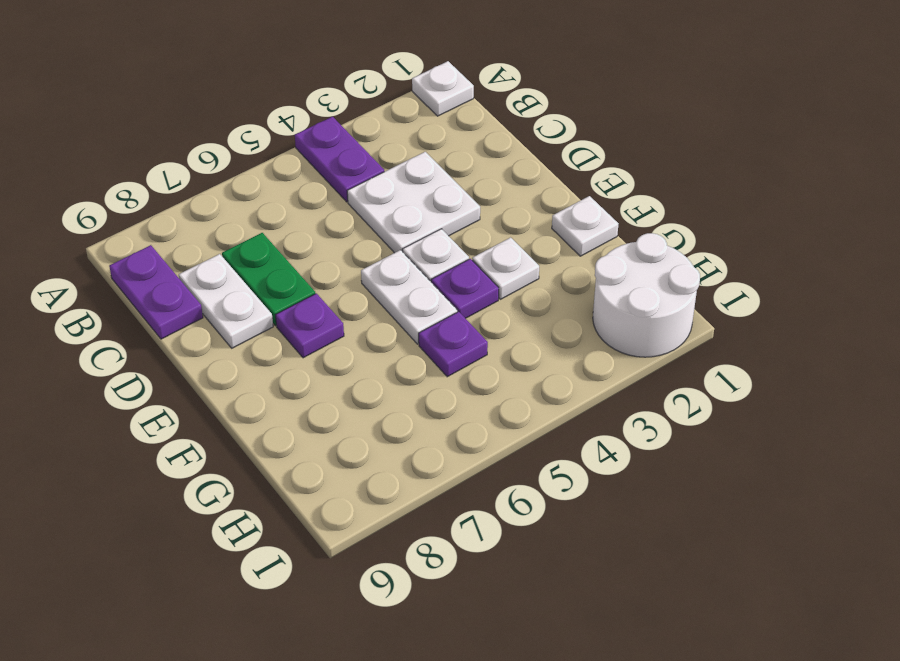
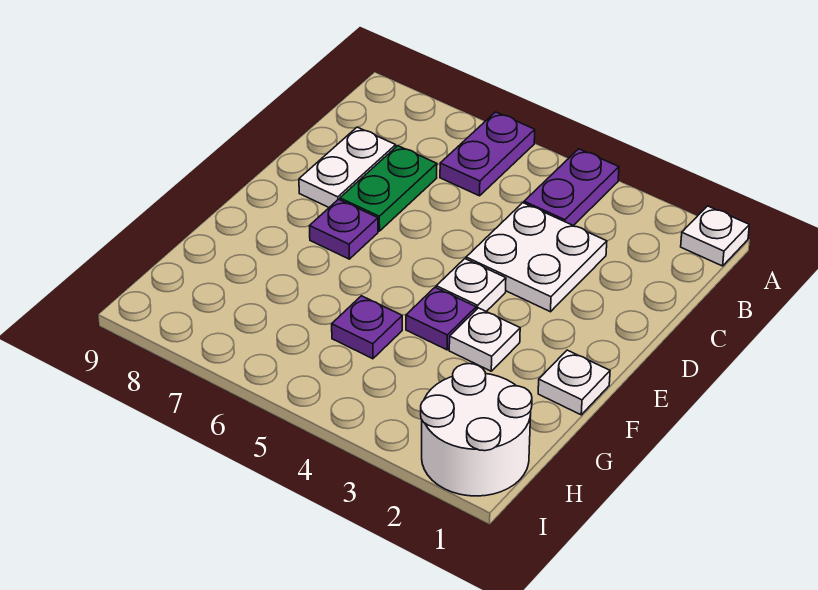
purple plate B9:C9 level 1 -> purple plate A6:B6 level 1
white plate E5:F5 level 1 -> none

